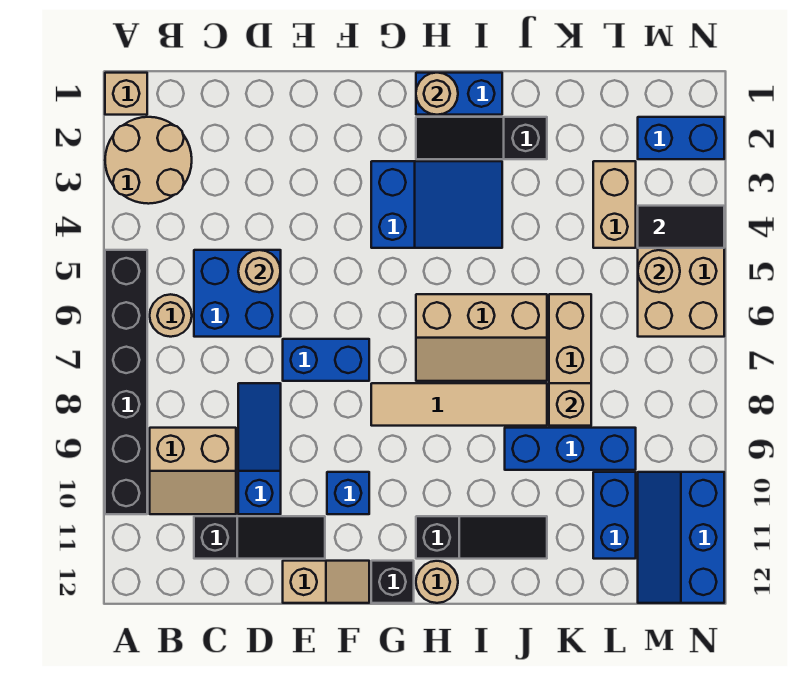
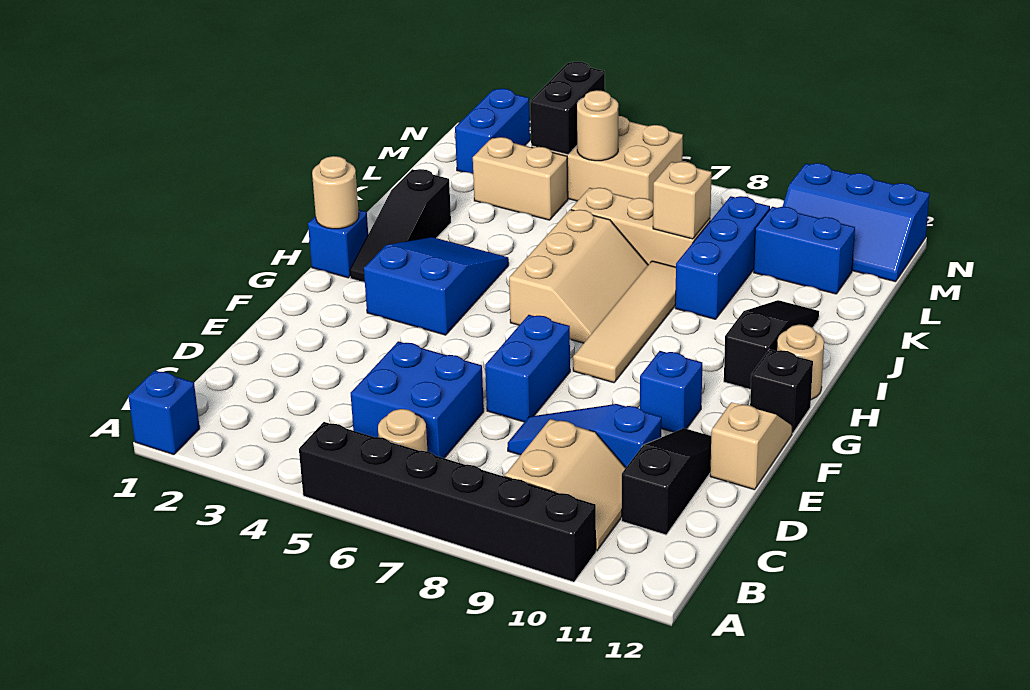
tan brick A1 level 1 -> blue brick A1 level 1
tan round brick A2:B3 level 1 -> none
tan round brick D5 level 2 -> none
blue brick H1:I1 level 1 -> blue brick H1 level 1
black tile M4:N4 level 2 -> black brick M4:N4 level 2

